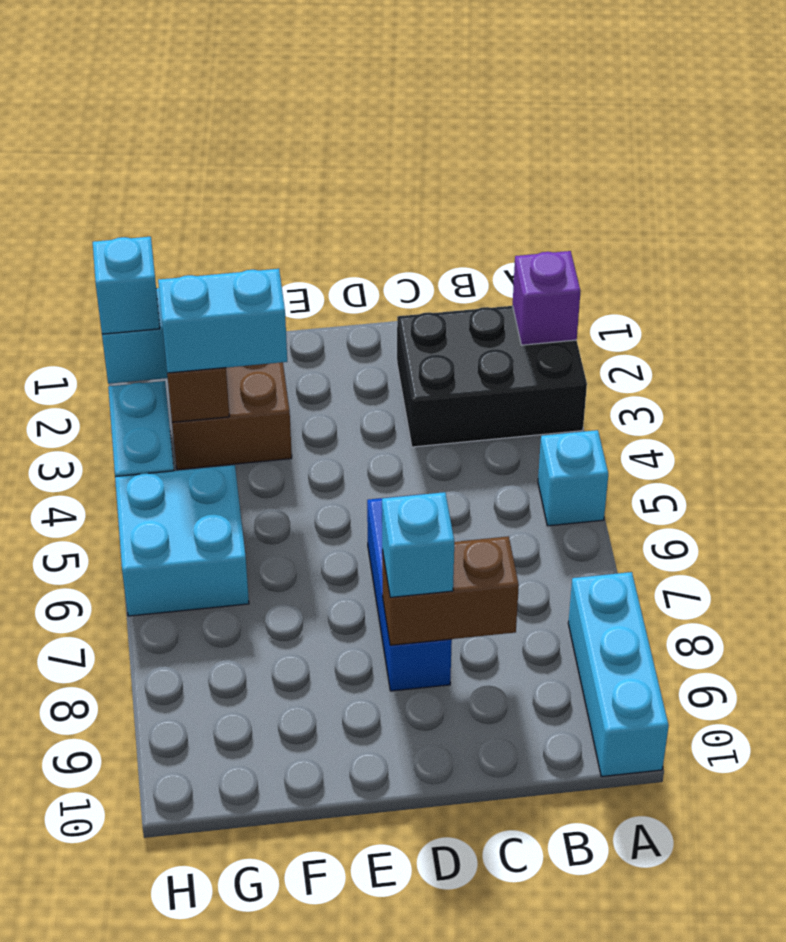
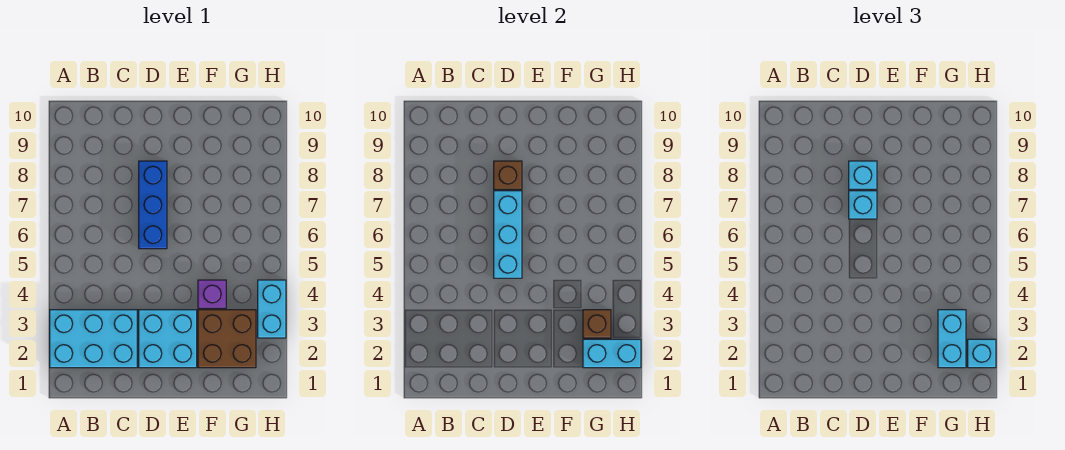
black brick A2:C3 level 1 -> cyan brick A2:C3 level 1
purple brick A2 level 2 -> purple brick F4 level 1
cyan brick A5 level 1 -> cyan brick D7 level 3
cyan brick A8:A10 level 1 -> cyan brick D5:D7 level 2
brown brick C8:D8 level 2 -> brown brick D8 level 2
cyan brick F3:G3 level 3 -> cyan brick G2:G3 level 3
cyan brick G5:H6 level 1 -> cyan brick D2:E3 level 1

